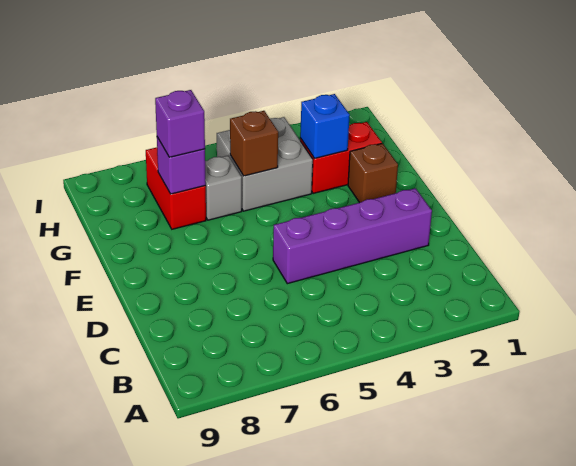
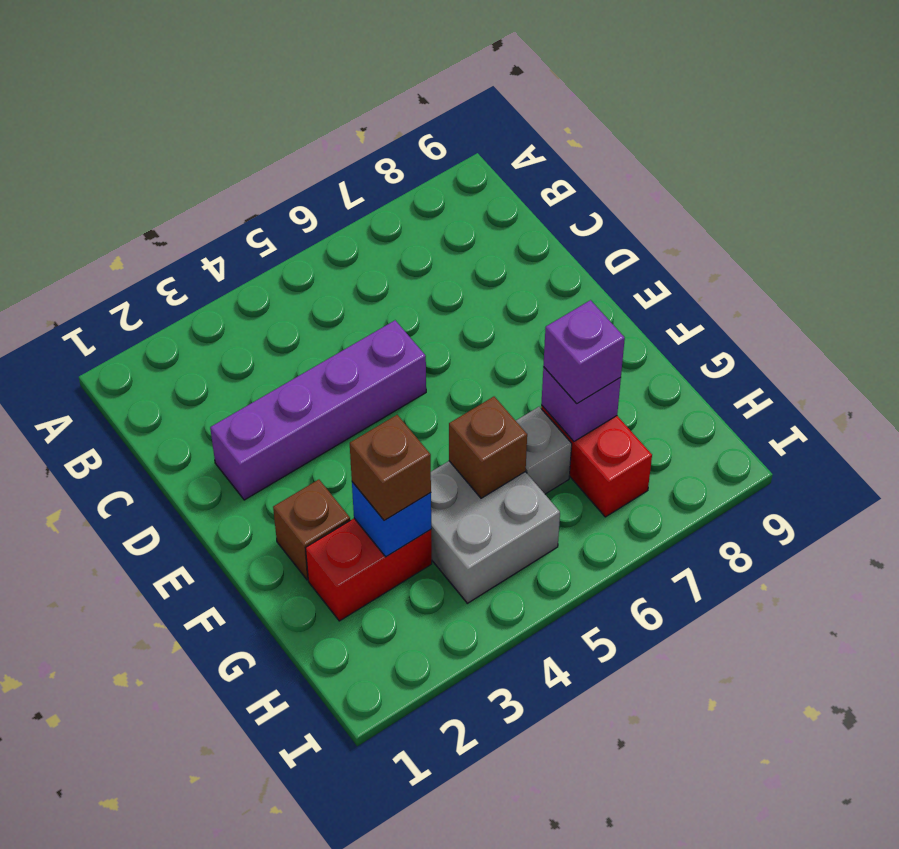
none -> brown brick G3 level 3

